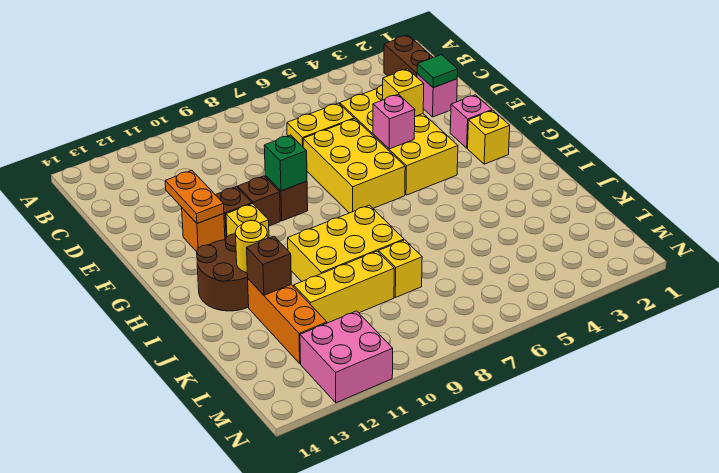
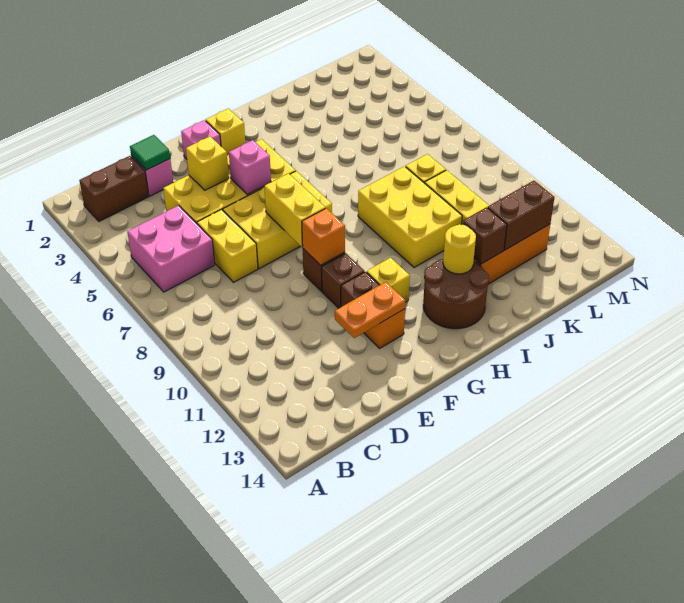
none -> yellow brick F7:F8 level 2
green brick F9 level 2 -> orange brick F9 level 2
none -> brown brick K12:L12 level 2
pink brick M11:N12 level 1 -> pink brick B5:C6 level 1

